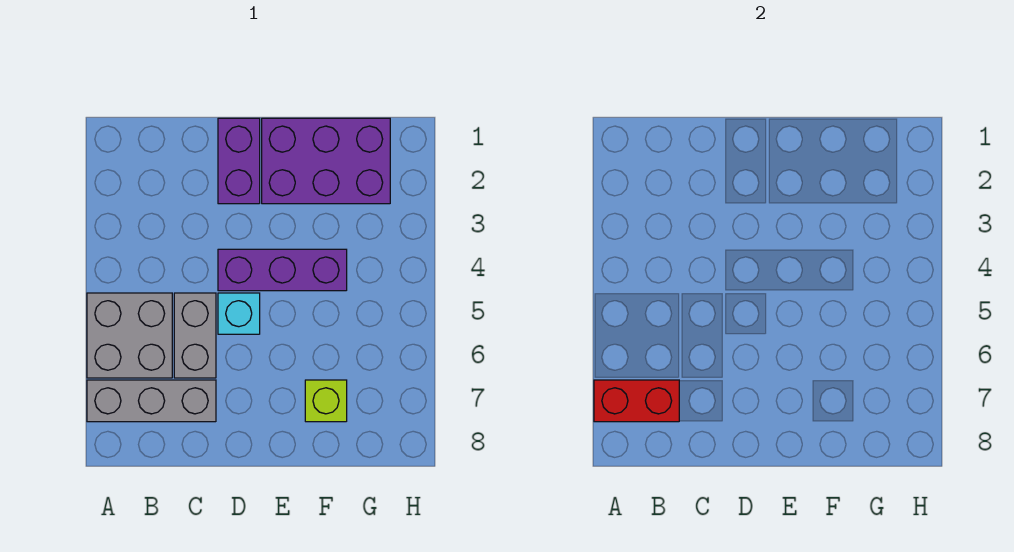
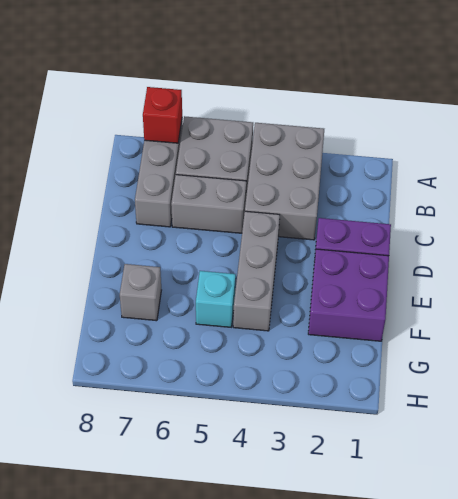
none -> grey brick A3:C4 level 1
red brick A7:B7 level 2 -> red brick A7 level 2
purple brick D4:F4 level 1 -> grey brick D4:F4 level 1
cyan brick D5 level 1 -> cyan brick F5 level 1
purple brick E1:G2 level 1 -> purple brick E1:F2 level 1
lime brick F7 level 1 -> grey brick F7 level 1

